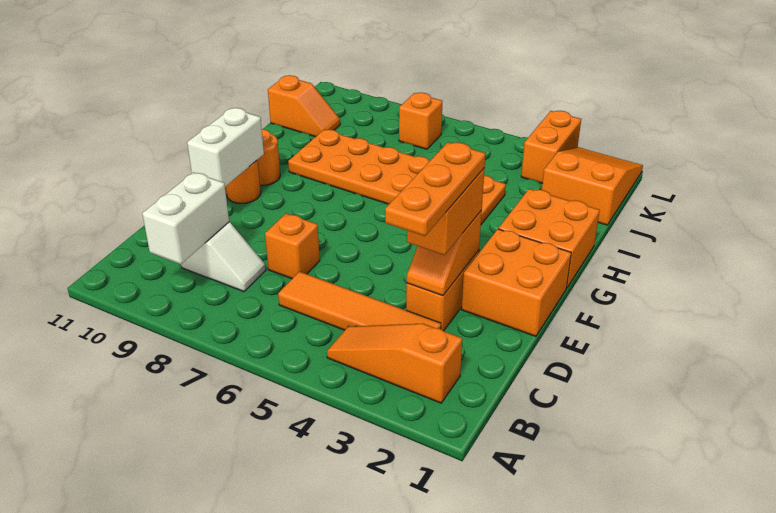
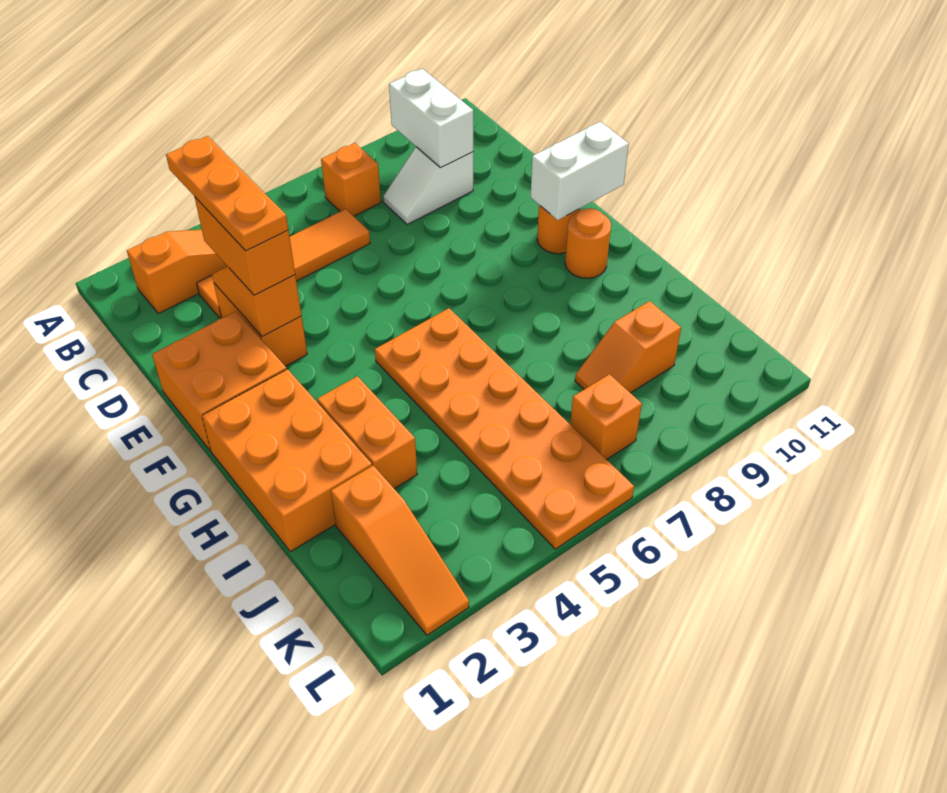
orange brick D7 level 1 -> orange brick B7 level 1
white brick E10:F10 level 2 -> white brick F10:F11 level 2
orange brick G1:H2 level 1 -> orange brick G1:I2 level 1
orange plate H4:I9 level 1 -> orange plate G5:L6 level 1
orange slope J1:L2 level 1 top J -> orange slope J2:L2 level 1 top J
orange slope J10:J11 level 1 top 11 -> orange slope J8:J9 level 1 top 9
orange brick K3:L3 level 1 -> orange brick H3:I3 level 1

